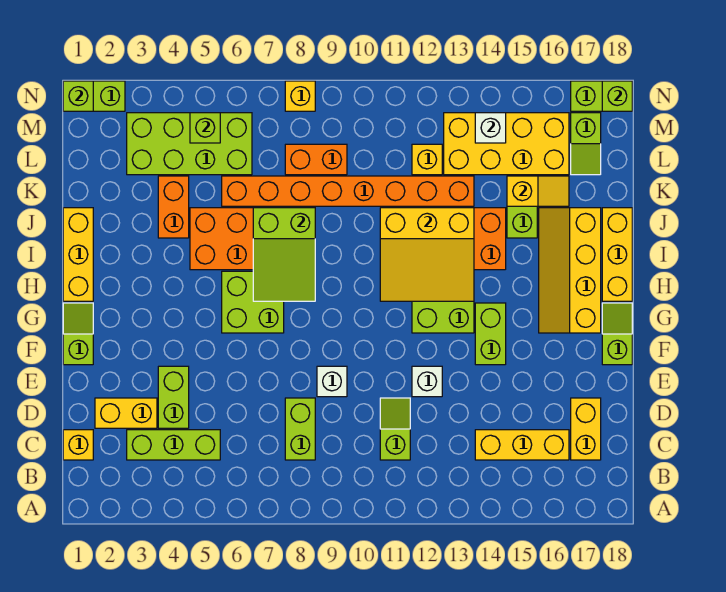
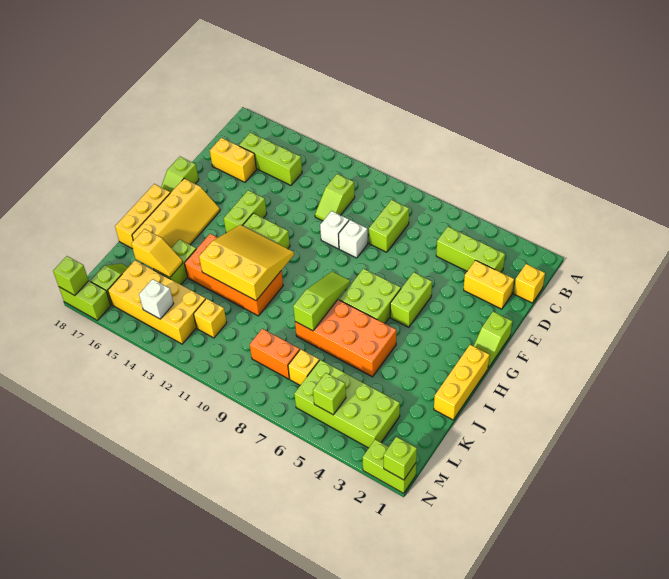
yellow brick C14:C16 level 1 -> lime brick C14:C16 level 1
yellow brick C17:D17 level 1 -> yellow brick D16:D17 level 1
lime brick D4:E4 level 1 -> lime brick F5:G5 level 1
white brick E12 level 1 -> white brick E10 level 1
lime slope H7:J8 level 2 top J -> lime slope H8:J8 level 2 top J
orange brick J4:K4 level 1 -> none
orange brick K6:K13 level 1 -> none
yellow slope K15:K16 level 2 top 15 -> yellow slope K15:K16 level 2 top 16
yellow brick N8 level 1 -> yellow brick L7 level 1

